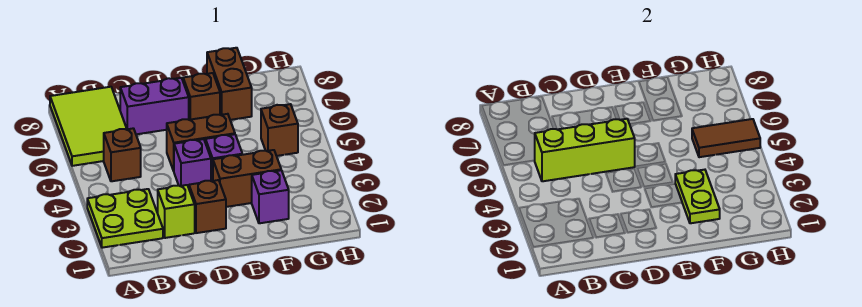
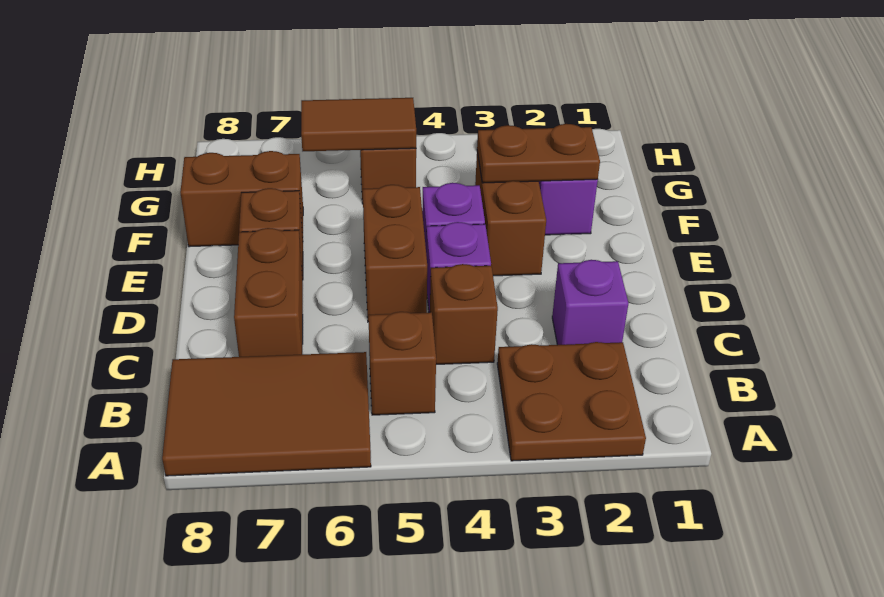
lime plate A2:B3 level 1 -> brown plate A2:B3 level 1
lime tile A6:B8 level 1 -> brown tile A6:B8 level 1
lime brick B5:D5 level 2 -> none
lime brick C2 level 1 -> purple brick C2 level 1
purple brick C7:D7 level 1 -> brown brick C7:D7 level 1
brown brick D2 level 1 -> brown brick C4 level 1
lime plate F2:F3 level 2 -> brown plate F2:F3 level 2
brown tile G5:H5 level 2 -> brown tile G5:G6 level 2

